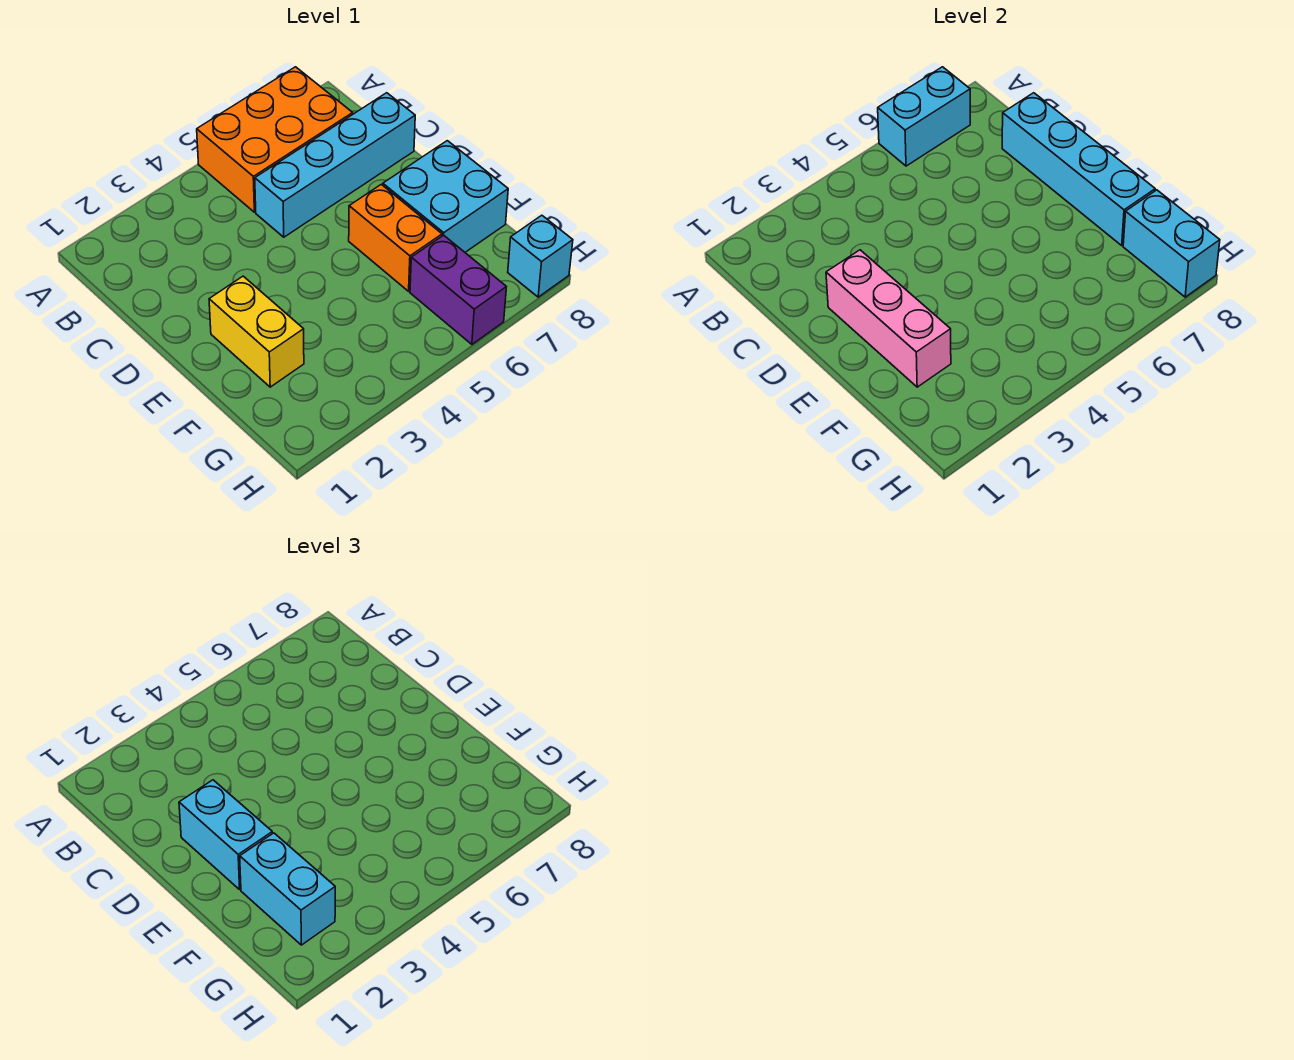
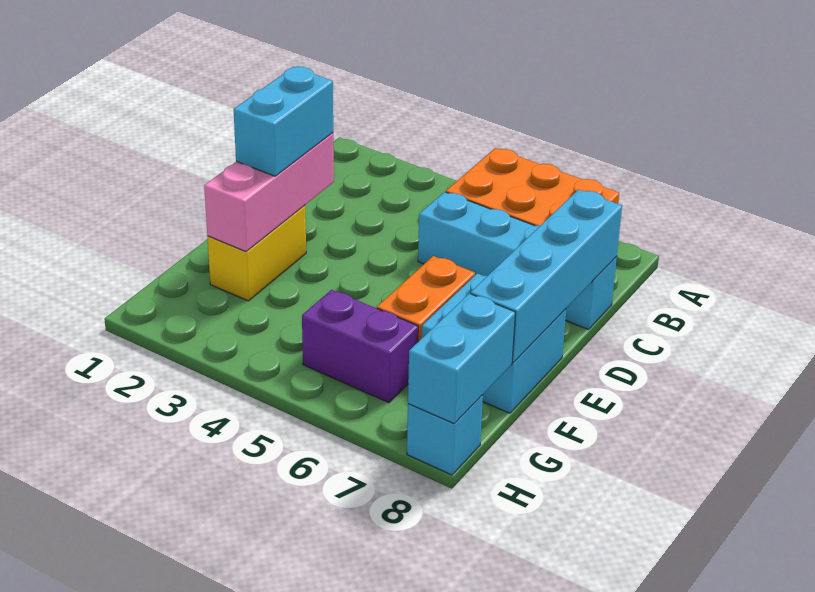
cyan brick A6:A7 level 2 -> none
cyan brick F2:G2 level 3 -> none
purple brick G6:H6 level 1 -> purple brick G5:G6 level 1

